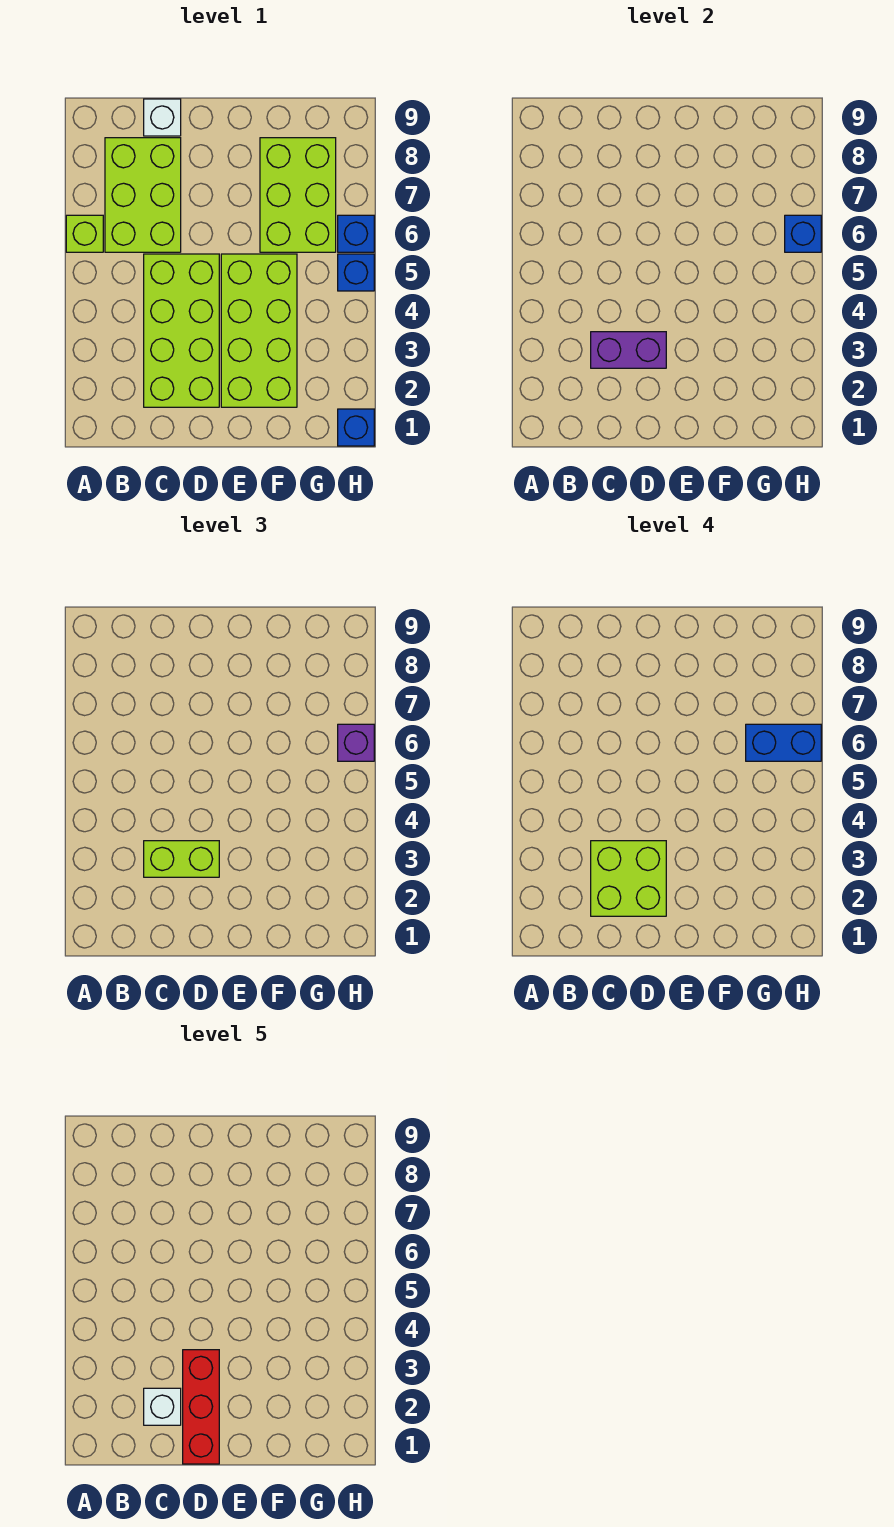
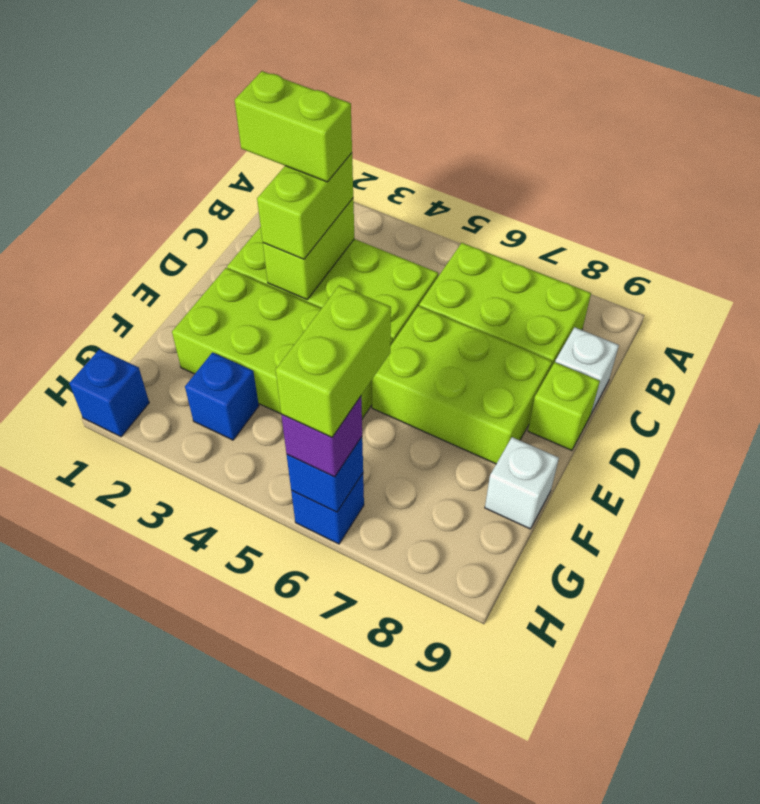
lime brick A6 level 1 -> lime brick D9 level 1
lime brick C2:D3 level 4 -> lime brick C2:C3 level 4
white brick C2 level 5 -> white brick F9 level 1
purple brick C3:D3 level 2 -> lime brick C3:D3 level 2
red brick D1:D3 level 5 -> none
lime brick F6:G8 level 1 -> lime brick D6:E8 level 1
blue brick G6:H6 level 4 -> lime brick G6:H6 level 4
blue brick H5 level 1 -> blue brick G3 level 1

